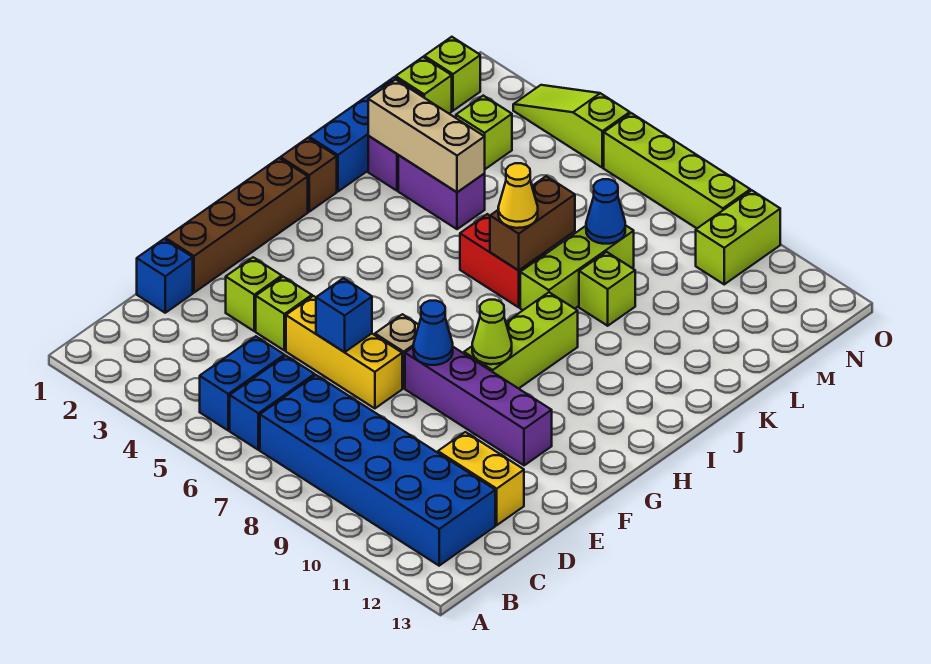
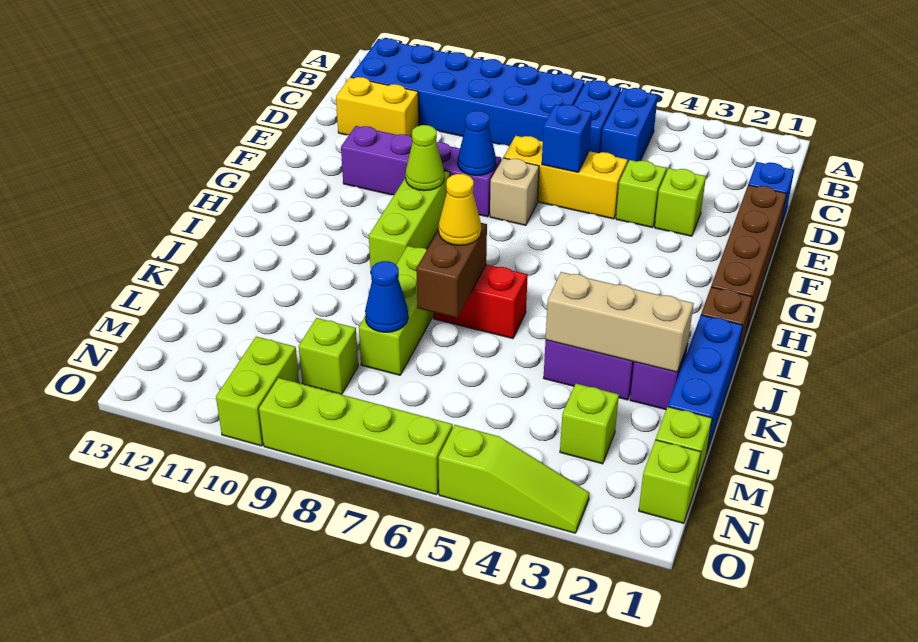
lime brick K9 level 1 -> lime brick M9 level 1

